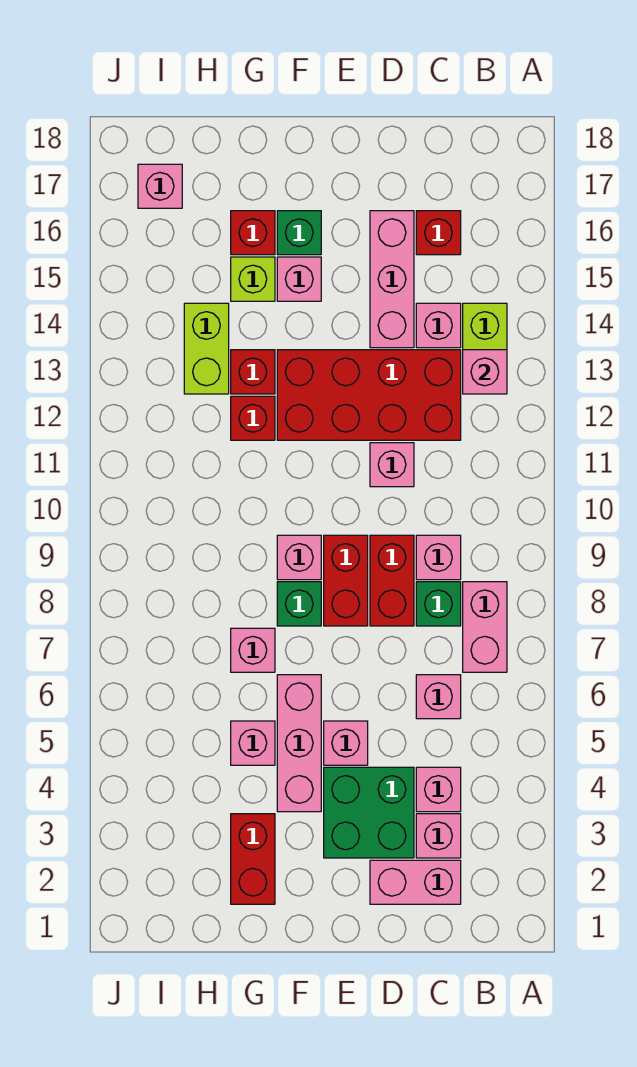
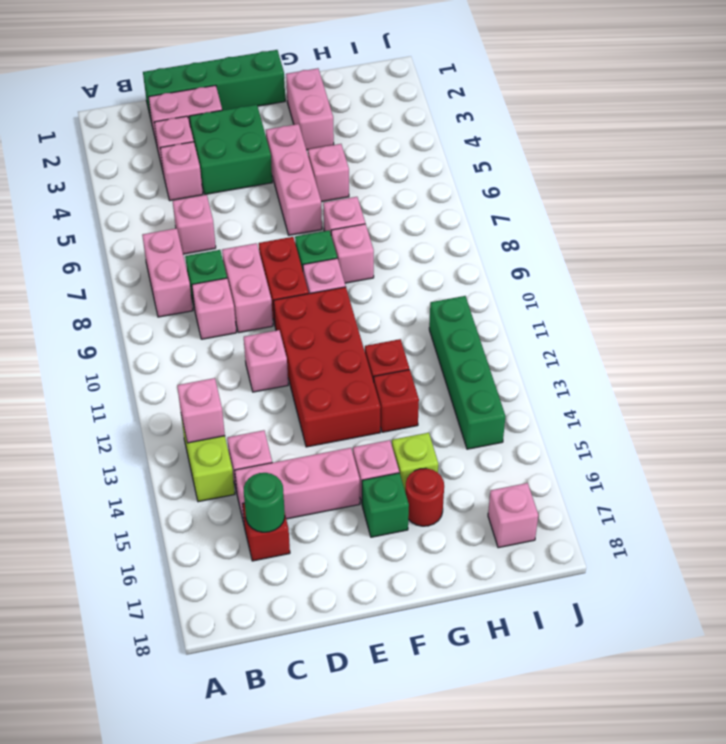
none -> green brick C1:F1 level 1
red brick C12:F13 level 1 -> red brick E10:F13 level 1
none -> green round brick C16 level 2
red brick D8:D9 level 1 -> pink brick D8:D9 level 1
pink brick D14:D16 level 1 -> pink brick C15:E15 level 1
pink brick E5 level 1 -> pink brick G8 level 1
red brick G2:G3 level 1 -> pink brick G2:G3 level 1
red brick G16 level 1 -> red round brick G16 level 1
lime brick H13:H14 level 1 -> none
none -> green brick I11:I14 level 1

